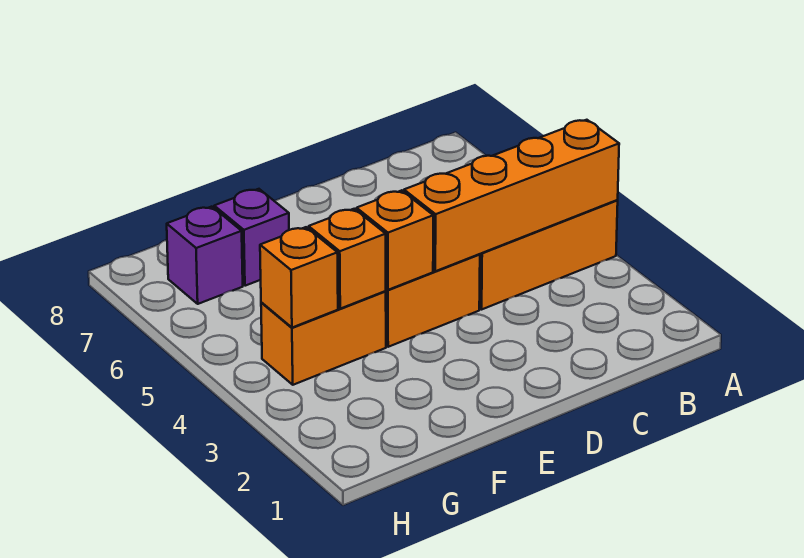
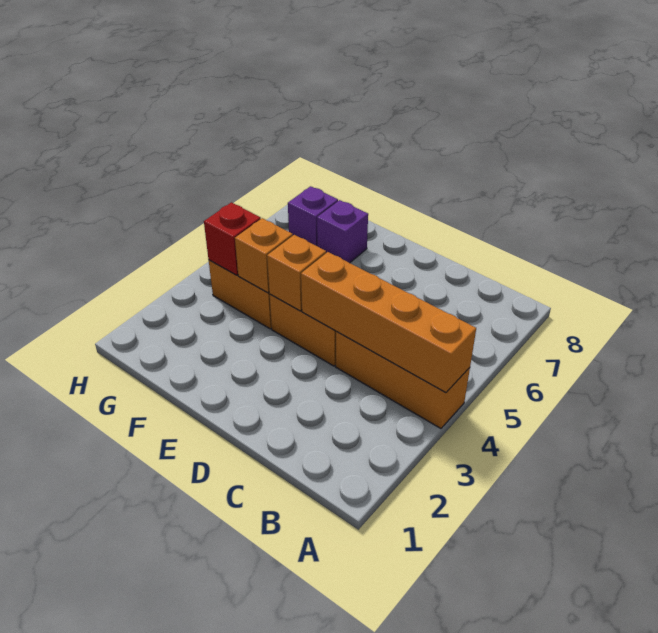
orange brick G4 level 2 -> red brick G4 level 2

